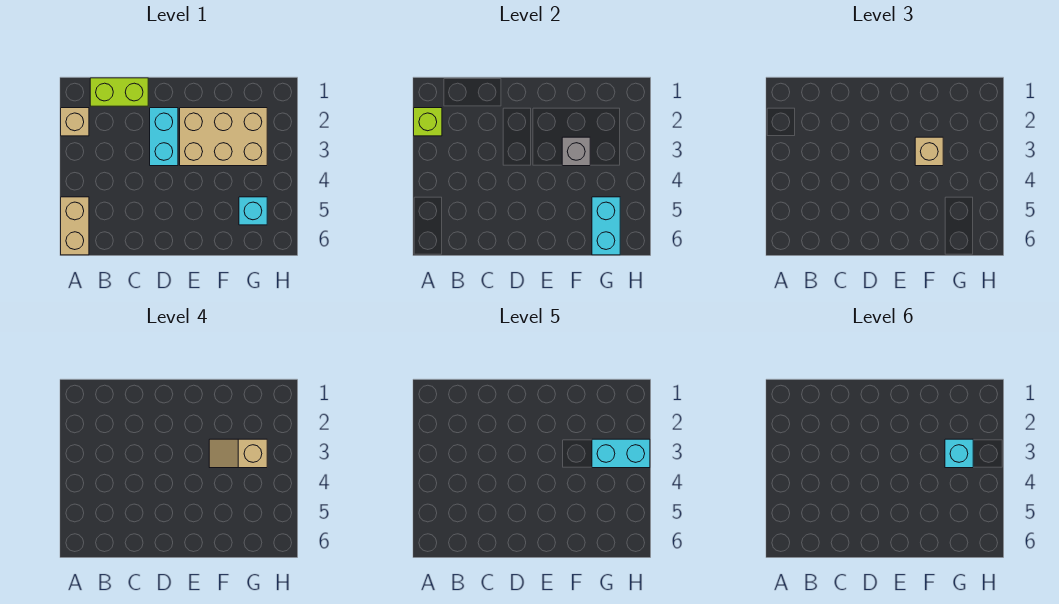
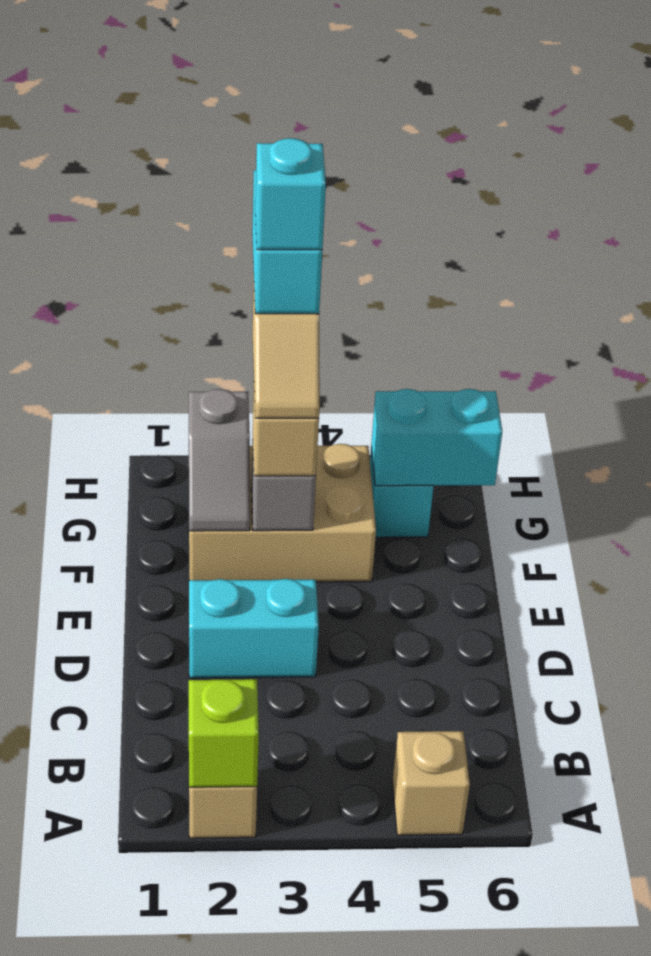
tan brick A5:A6 level 1 -> tan brick A5 level 1
lime brick B1:C1 level 1 -> none
tan brick E2:G3 level 1 -> tan brick F2:G4 level 1
none -> grey slope F2:G2 level 2 top G

